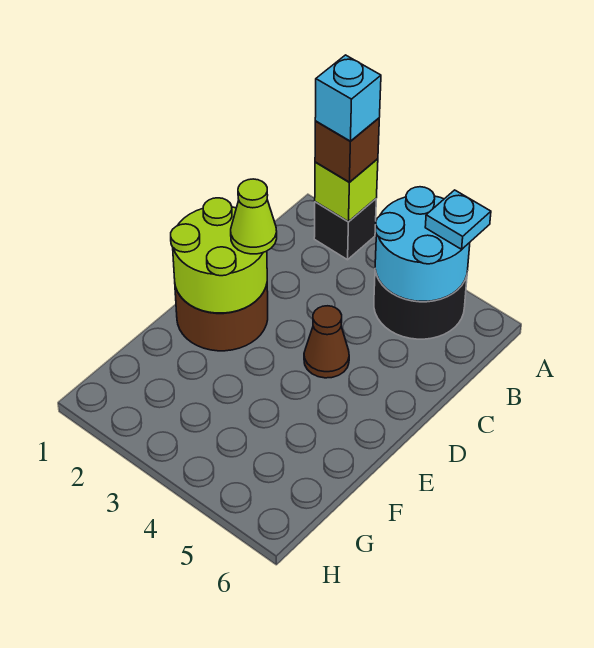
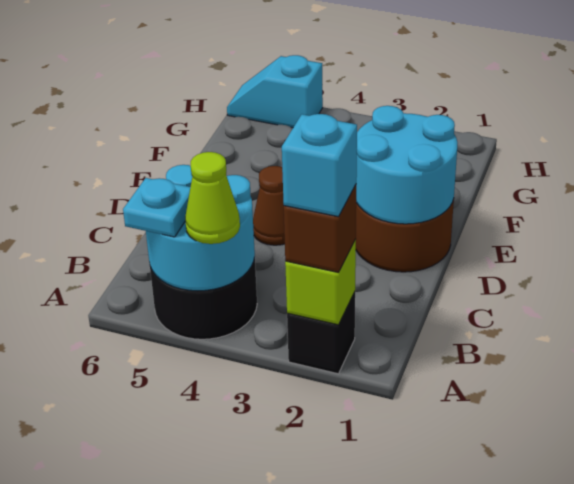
lime round brick D1:E2 level 2 -> cyan round brick D1:E2 level 2
lime cone D2 level 3 -> lime cone A4 level 3
none -> cyan slope H5:H6 level 1 top 5

